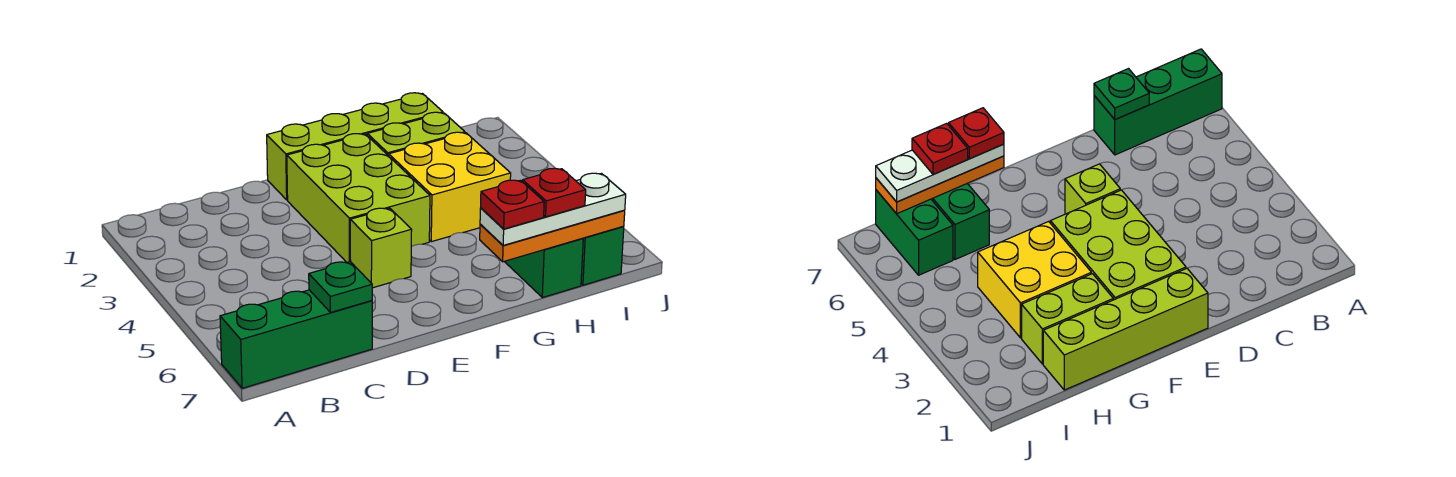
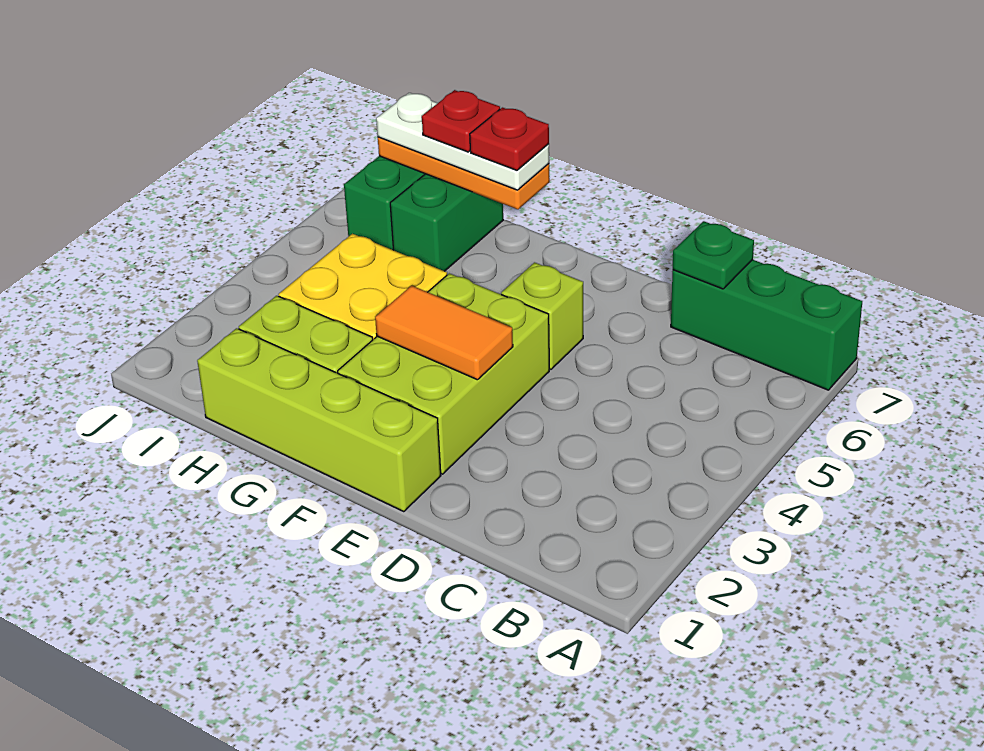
none -> orange tile E3:F3 level 2

